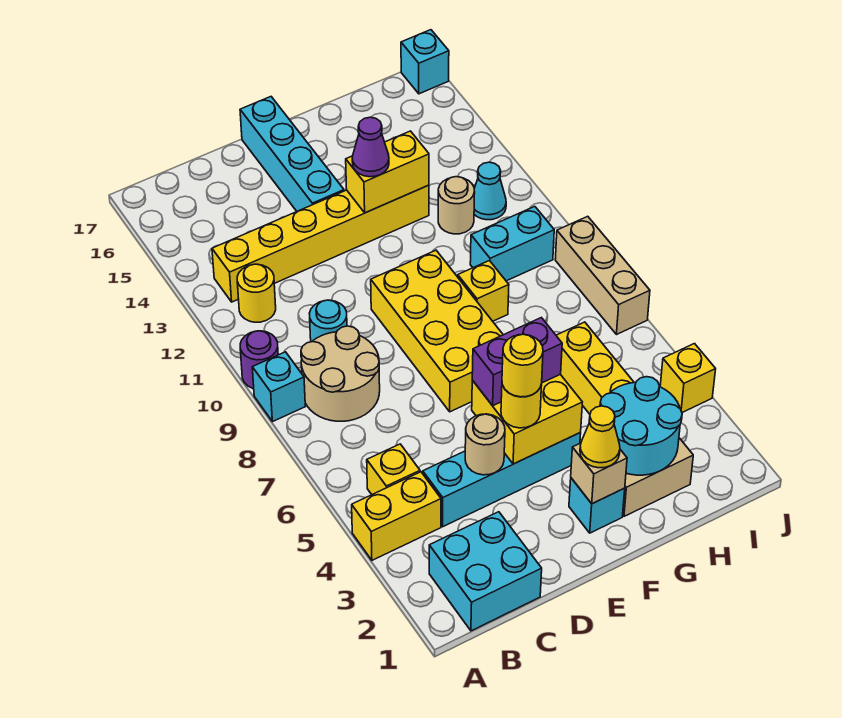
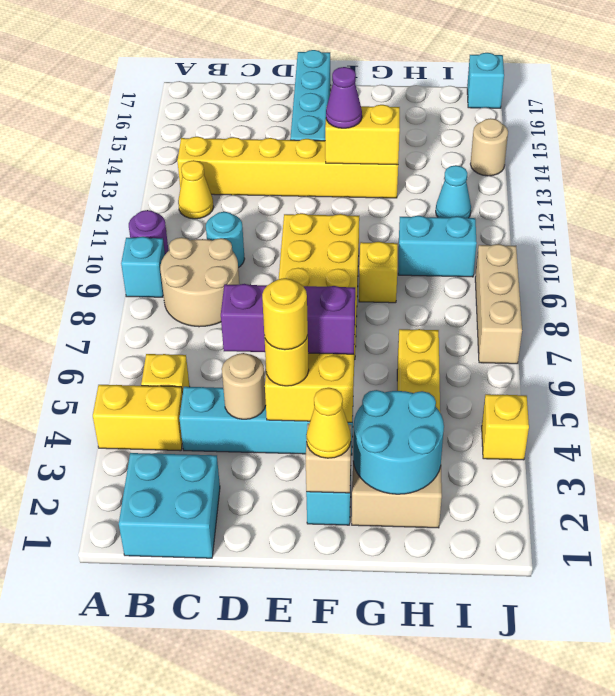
yellow round brick B12 level 1 -> yellow cone B12 level 1
purple brick E5:F5 level 3 -> purple brick D5:F5 level 3
tan round brick H12 level 1 -> tan round brick J14 level 1

